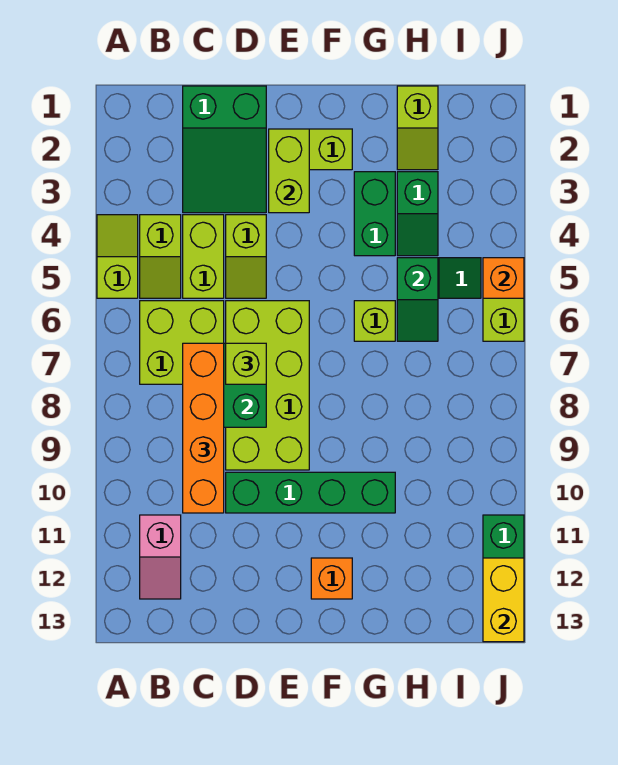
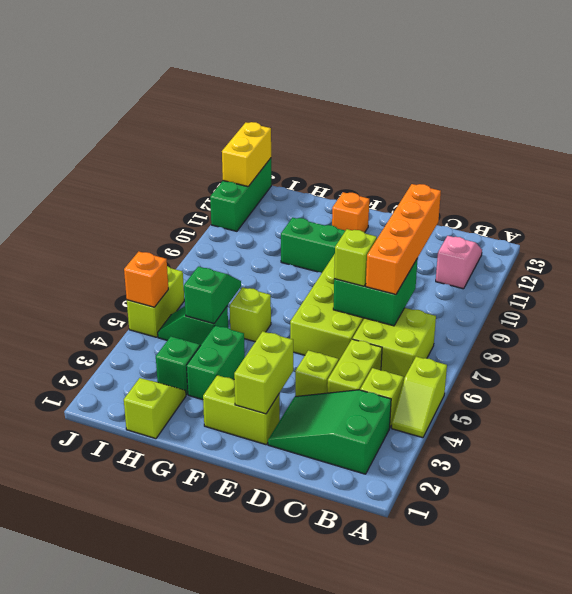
green slope C1:D3 level 1 top 1 -> green slope B2:D3 level 1 top B

